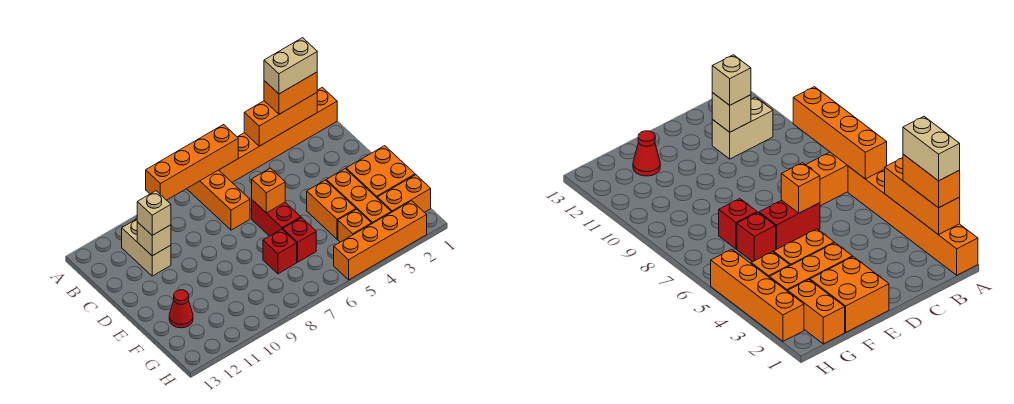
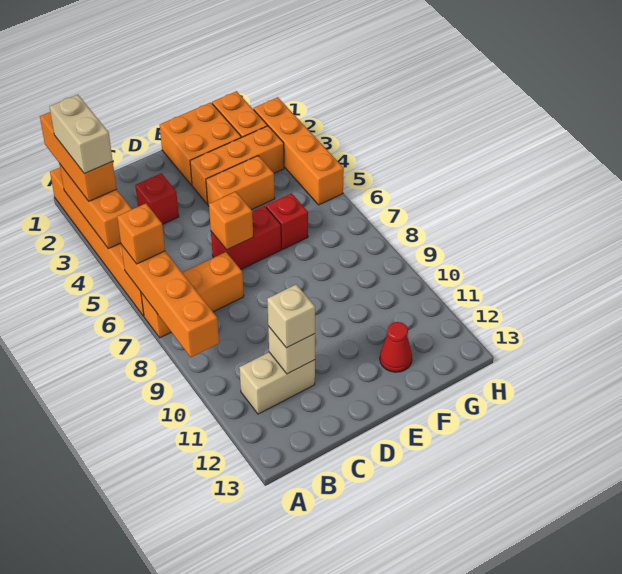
orange brick A2:A3 level 3 -> orange brick A1:A3 level 3
red brick F7 level 1 -> red brick C3 level 1
orange brick G4 level 1 -> orange brick A6 level 3

